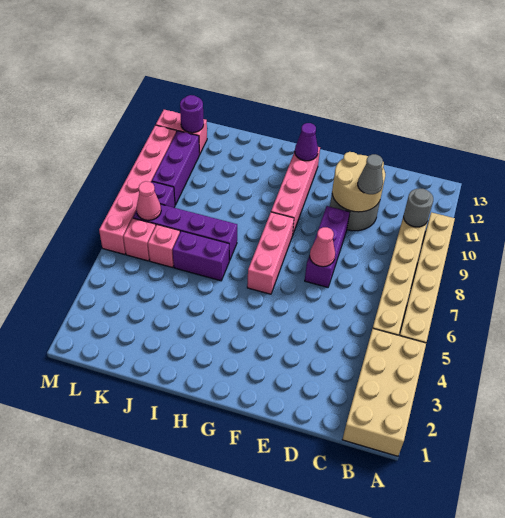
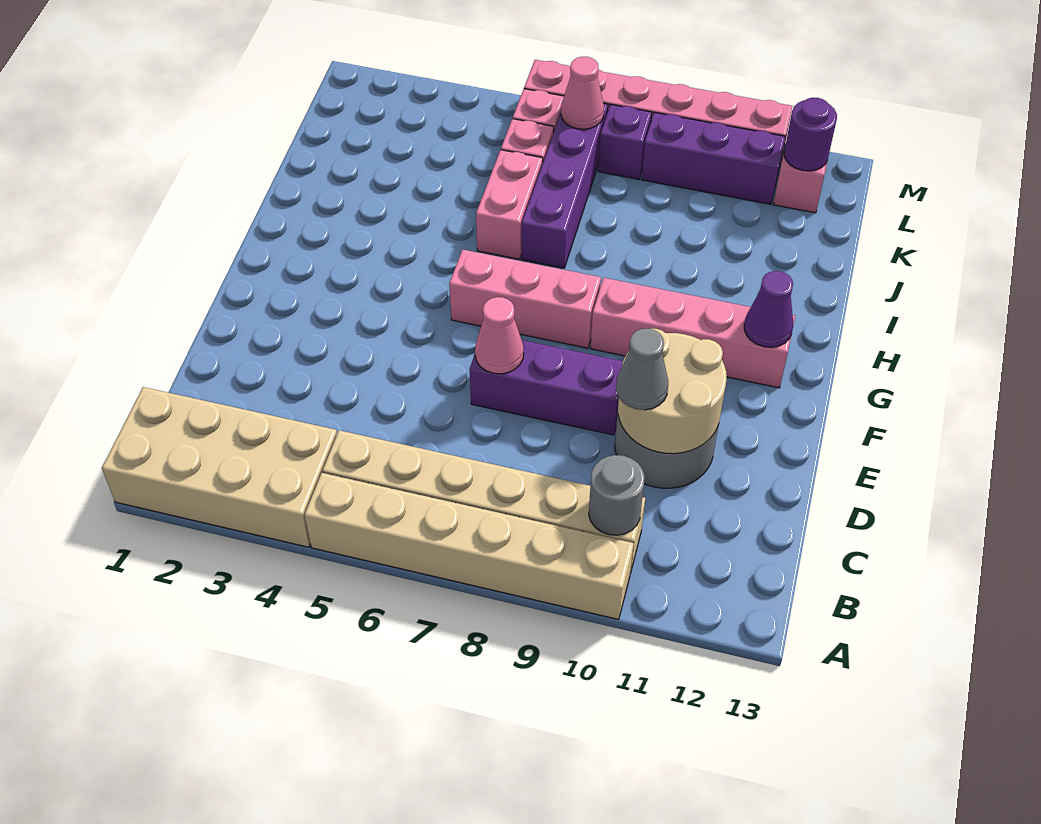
purple brick I6:J6 level 1 -> pink brick I6:J6 level 1

